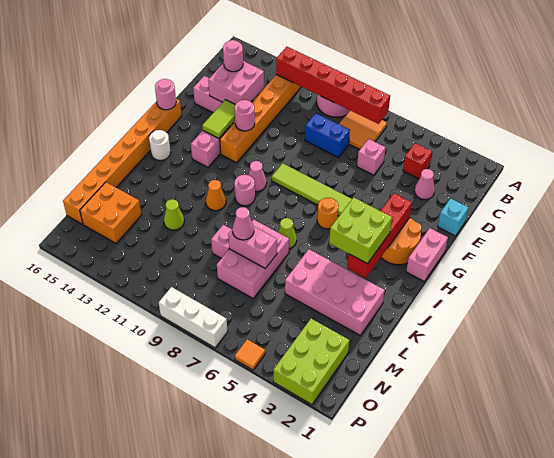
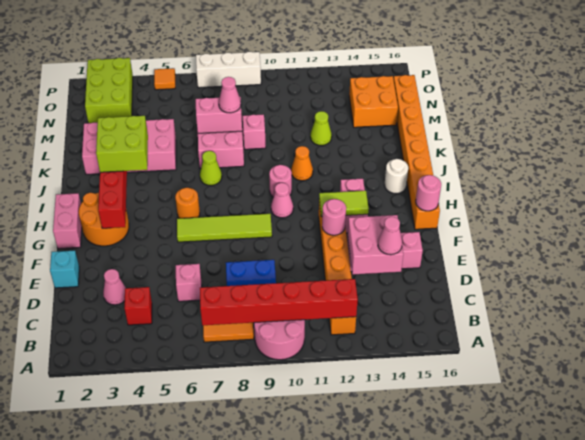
pink round brick D14 level 3 -> pink cone D14 level 3
lime tile F13:G13 level 2 -> lime tile G12:G13 level 2

